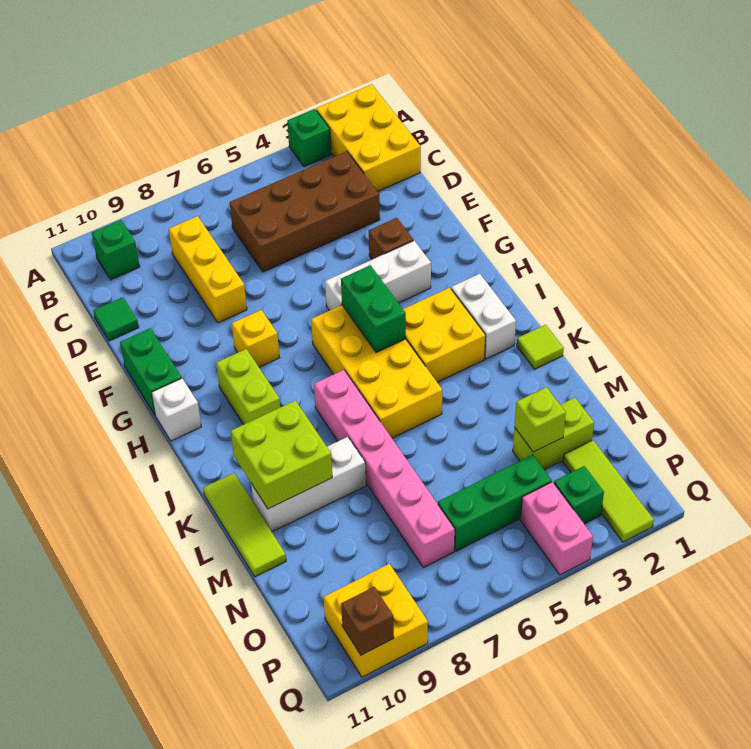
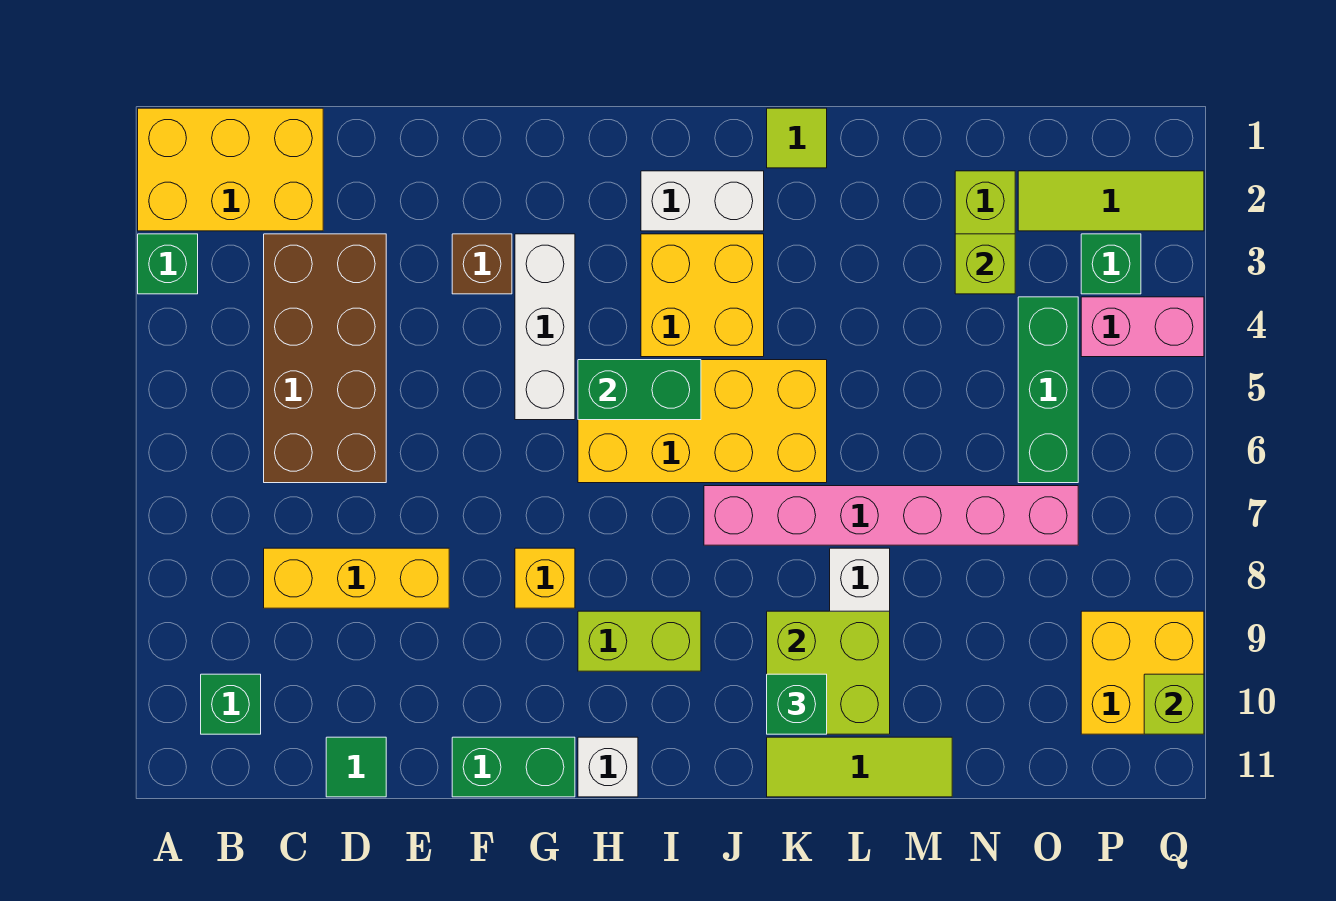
none -> green brick K10 level 3
brown brick Q10 level 2 -> lime brick Q10 level 2

